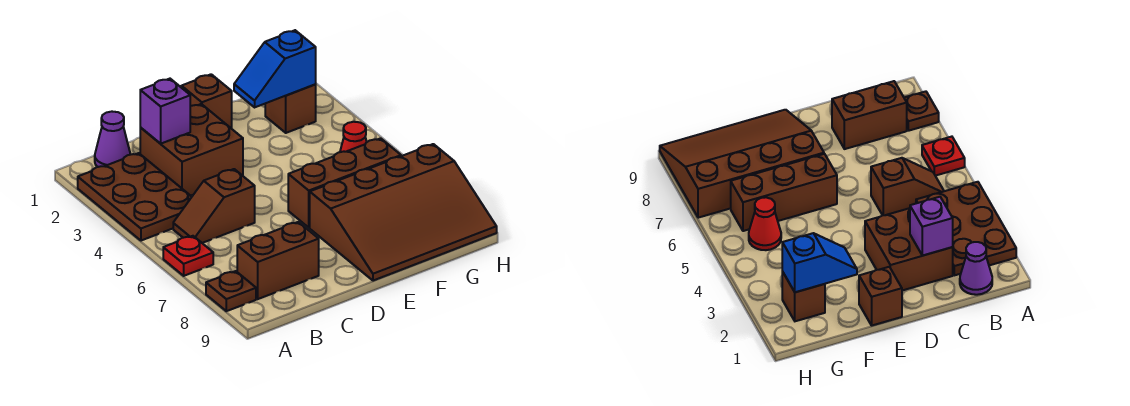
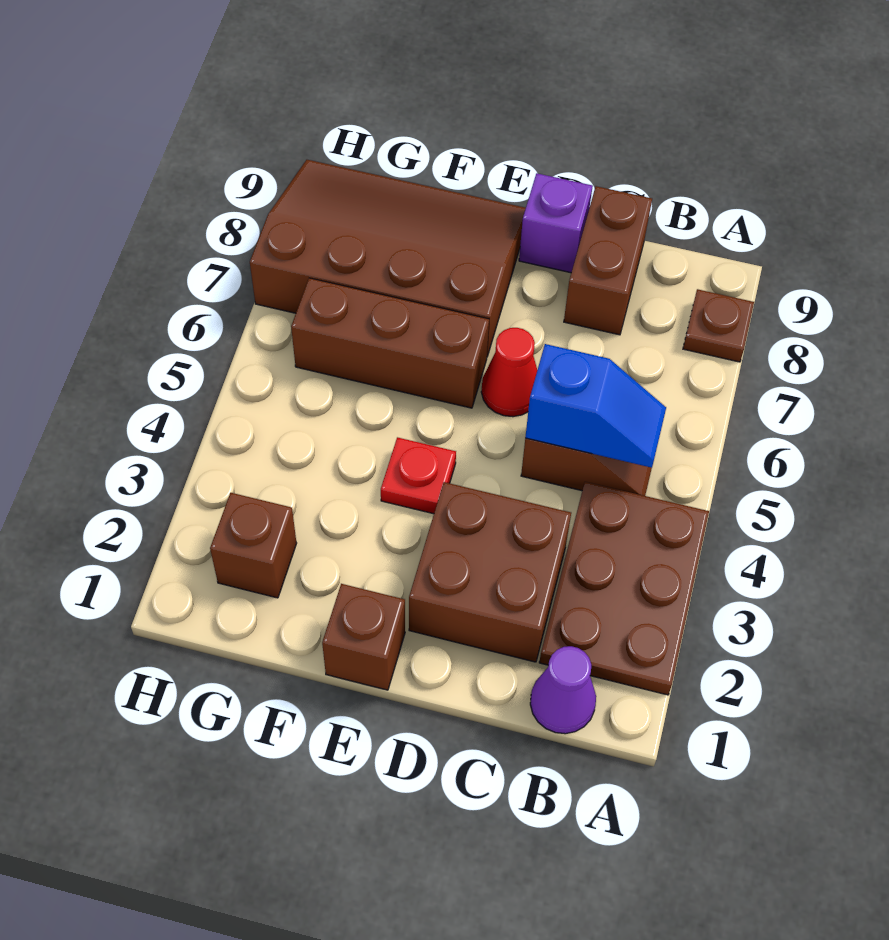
red plate A6 level 1 -> red plate E4 level 1
brown brick B8:C8 level 1 -> brown brick C8:C9 level 1
purple brick C2 level 2 -> purple brick D9 level 1
blue slope F2:G2 level 2 top G -> blue slope B5:C5 level 2 top C
red cone G5 level 1 -> red cone D6 level 1

